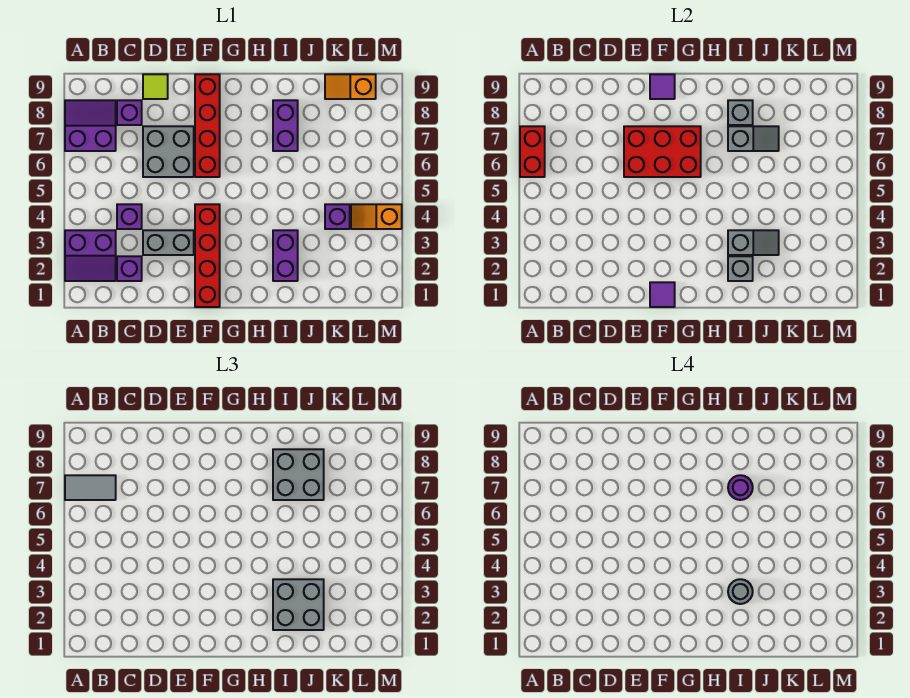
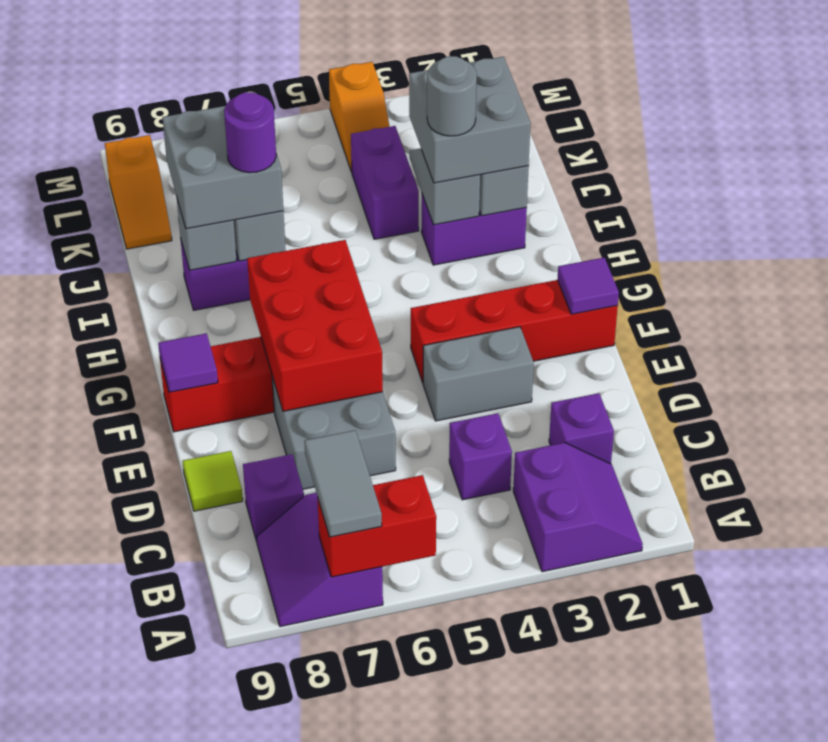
grey brick D3:E3 level 1 -> grey brick E3:E4 level 1
purple brick K4 level 1 -> purple brick J4:K4 level 1

